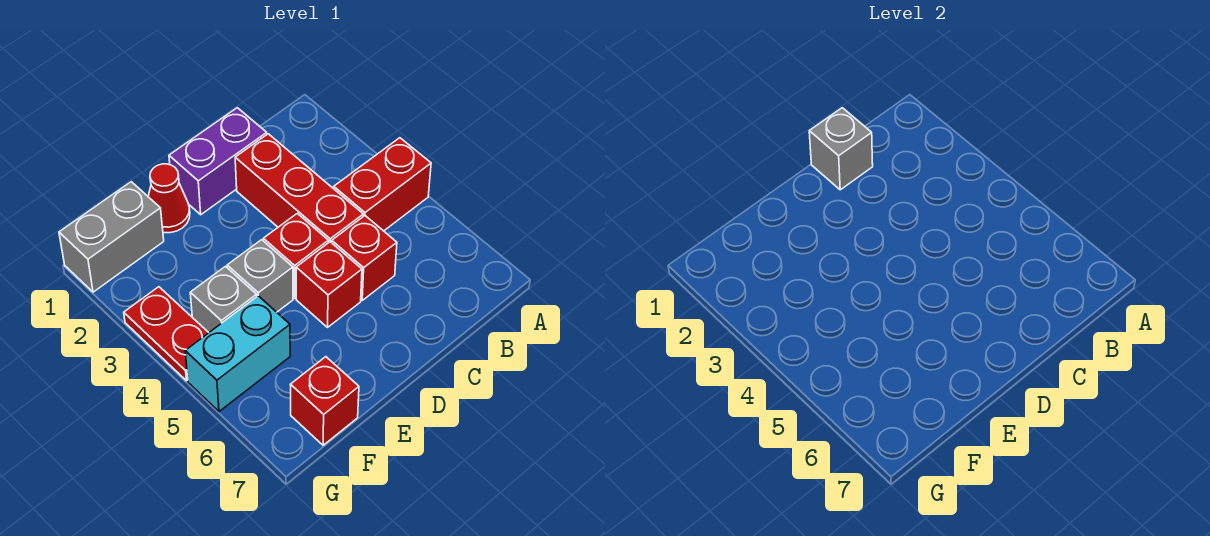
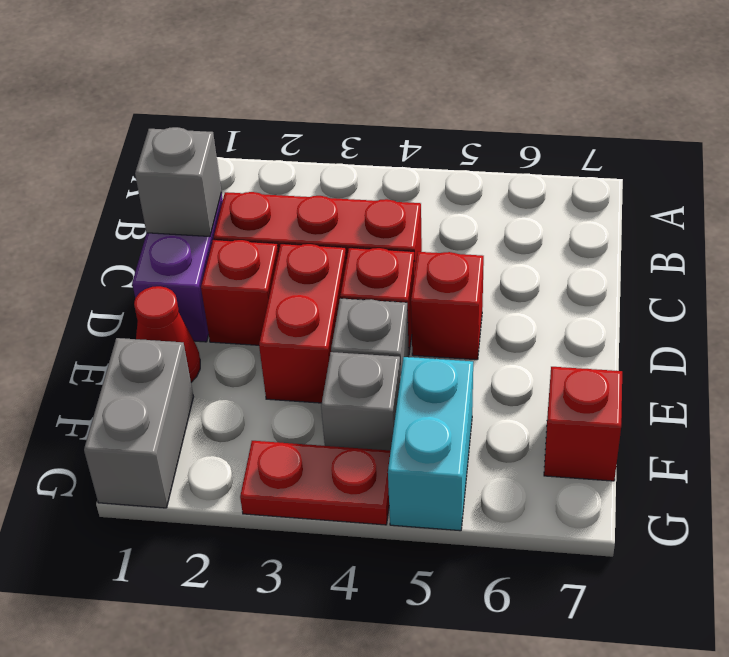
red brick A4:B4 level 1 -> red brick D3:E3 level 1
red brick C5 level 1 -> red brick D2 level 1

